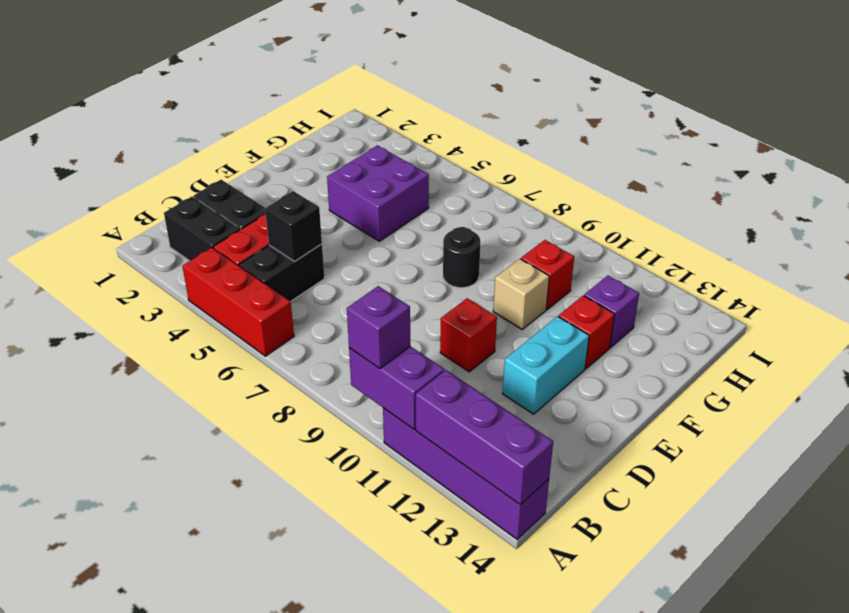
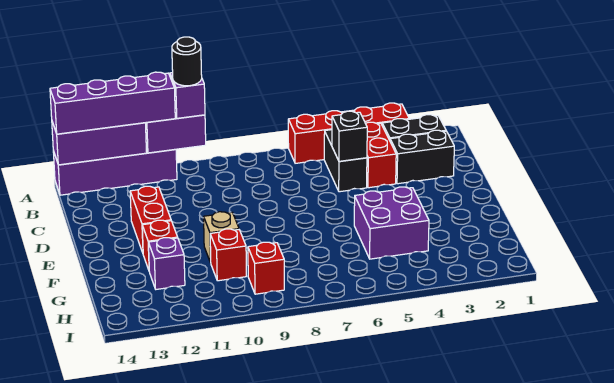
red brick A4:A6 level 1 -> red brick A3:A6 level 1
none -> purple brick A11:A14 level 3
red brick D10 level 1 -> red brick H9 level 1
cyan brick D12:E12 level 1 -> red brick D12:E12 level 1
black round brick F8 level 1 -> black round brick A10 level 4

